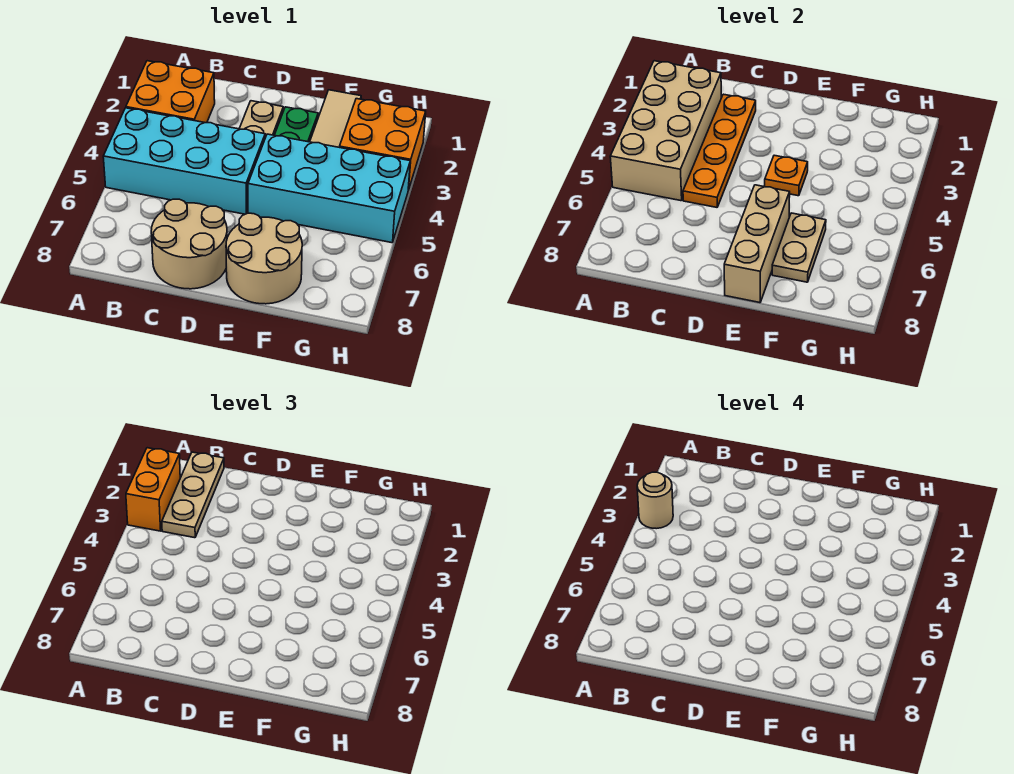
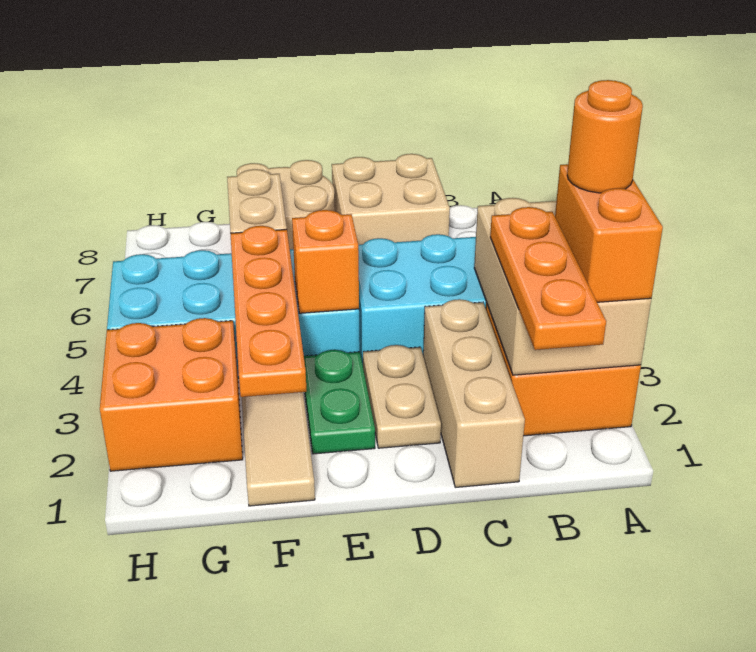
tan brick A2:B5 level 2 -> tan brick A2:B4 level 2
tan round brick A3 level 4 -> orange round brick A3 level 4
tan plate B1:B3 level 3 -> orange plate B1:B3 level 3
orange plate C2:C5 level 2 -> orange plate F2:F5 level 2
tan round brick C7:D8 level 1 -> tan brick C7:D8 level 1
orange plate E4 level 2 -> orange brick E4 level 2
tan brick E6:E8 level 2 -> tan brick C1:C3 level 1

